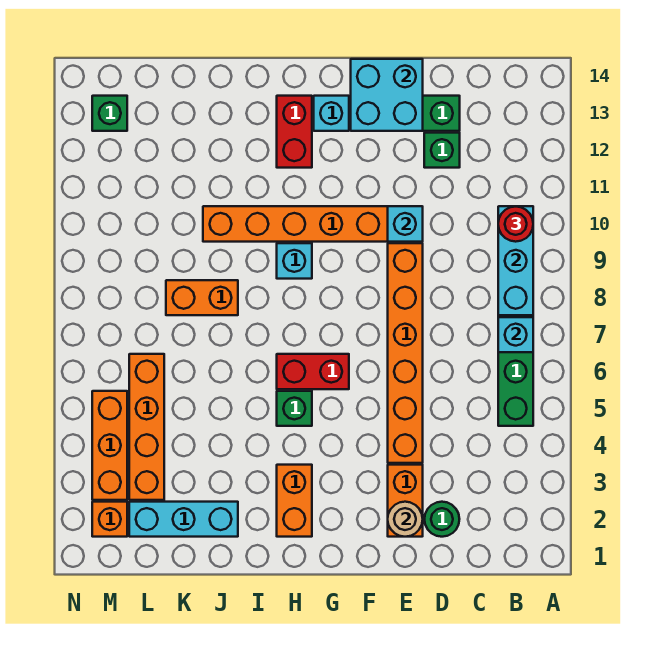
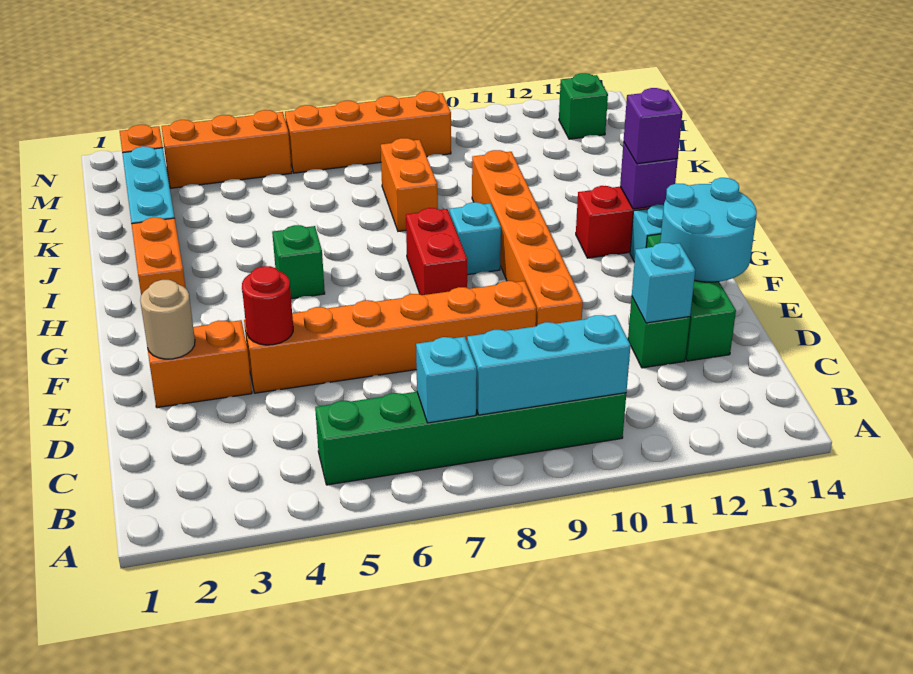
red round brick B10 level 3 -> red round brick E4 level 2
green round brick D2 level 1 -> none
cyan brick E10 level 2 -> cyan brick D12 level 2
cyan brick E13:F14 level 2 -> cyan round brick E13:F14 level 2
red brick G6:H6 level 1 -> red brick G8:H8 level 1
orange brick H2:H3 level 1 -> orange brick H2:I2 level 1
none -> purple brick H13 level 2
none -> purple brick H13 level 3
orange brick L3:L6 level 1 -> orange brick M6:M9 level 1

